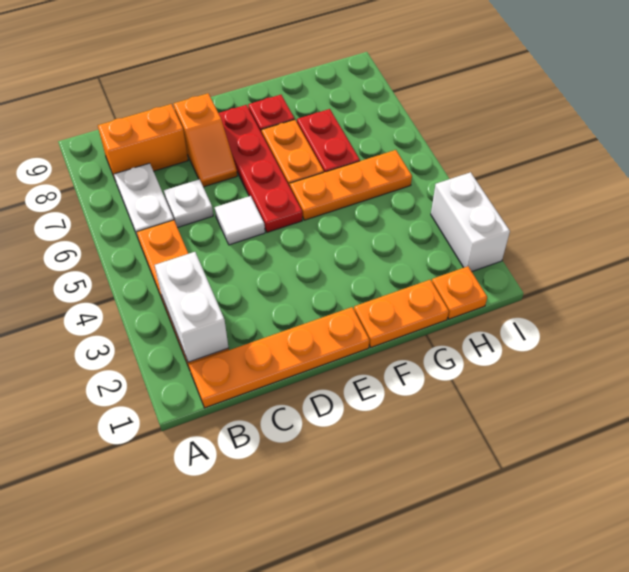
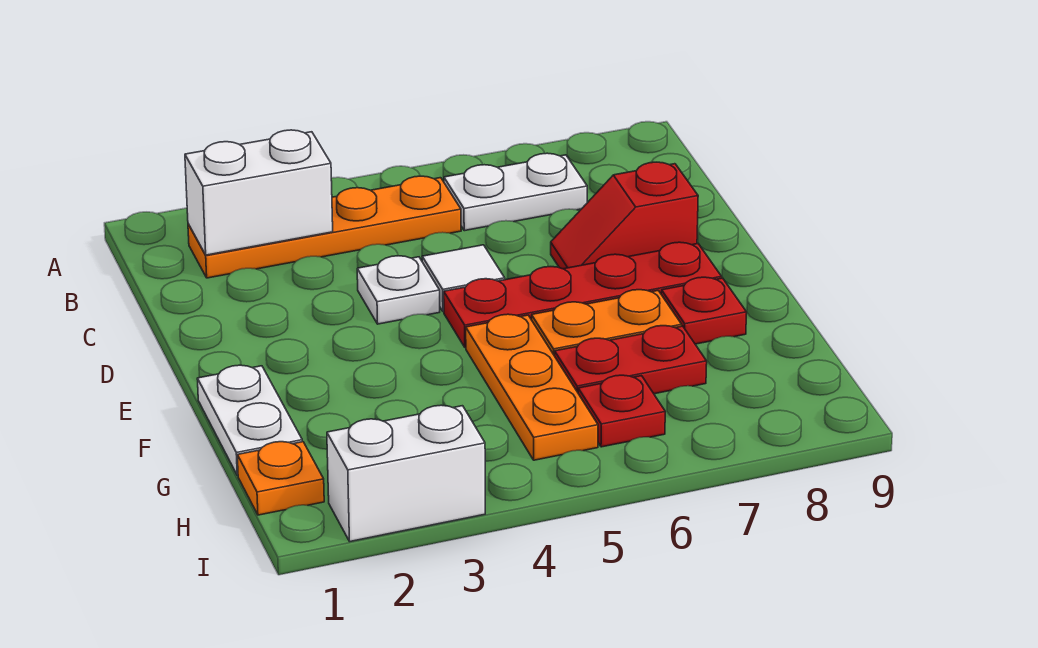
orange plate B1:E1 level 1 -> none
orange brick B8:C8 level 1 -> none
white plate C6 level 1 -> white plate D4 level 1
orange slope D7:D8 level 1 top 8 -> red slope D7:D8 level 1 top 8
orange plate F1:G1 level 1 -> white plate F1:G1 level 1
none -> red plate H6 level 1

